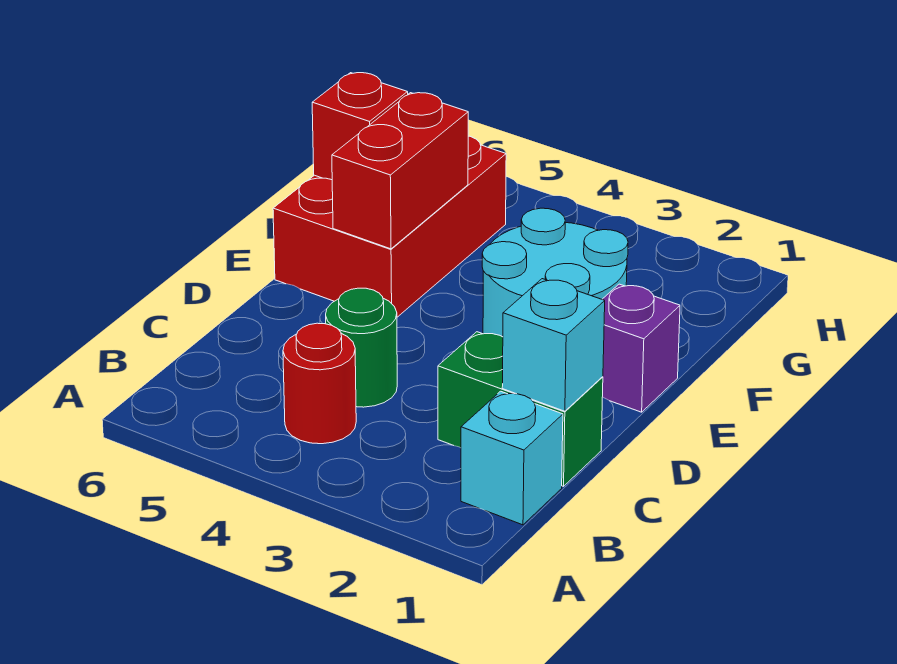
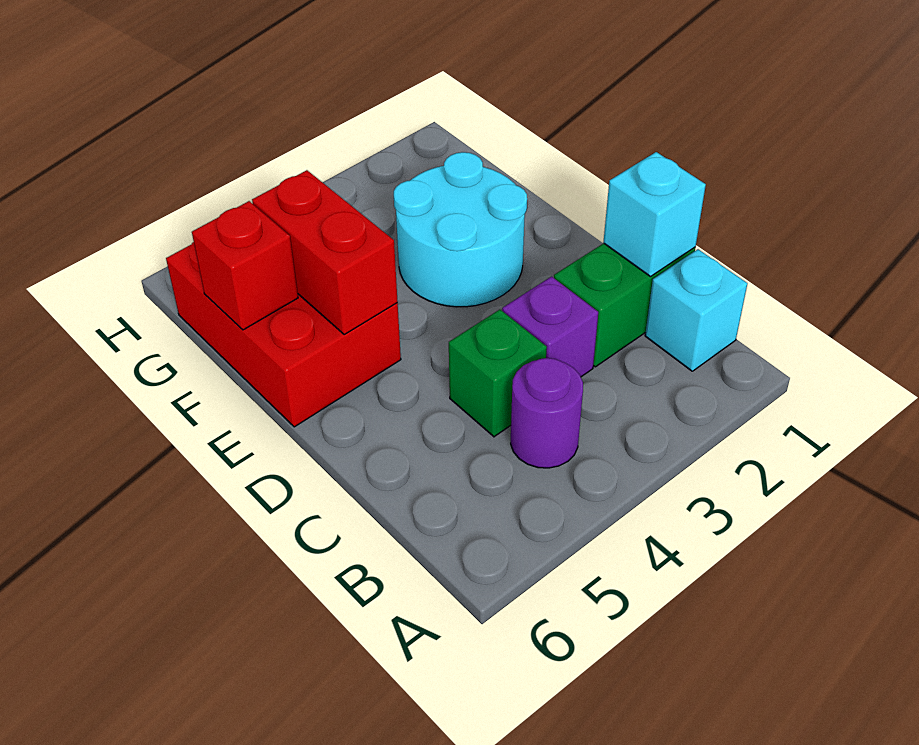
red round brick B4 level 1 -> purple round brick B4 level 1
green round brick C4 level 1 -> green brick C4 level 1
purple brick E1 level 1 -> purple brick C3 level 1

